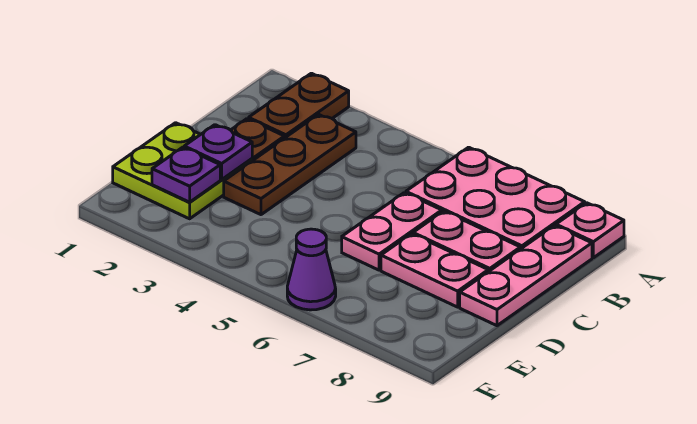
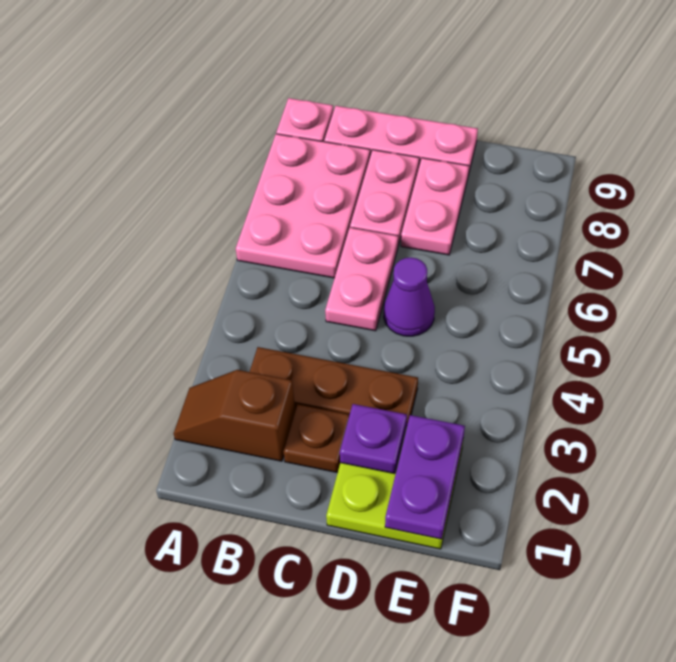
brown plate A2:B2 level 1 -> brown slope A2:B2 level 1 top B
pink plate C6:D6 level 1 -> pink plate C5:C6 level 1
purple plate E2 level 2 -> purple plate E1:E2 level 2
purple cone F6 level 1 -> purple cone D5 level 1

